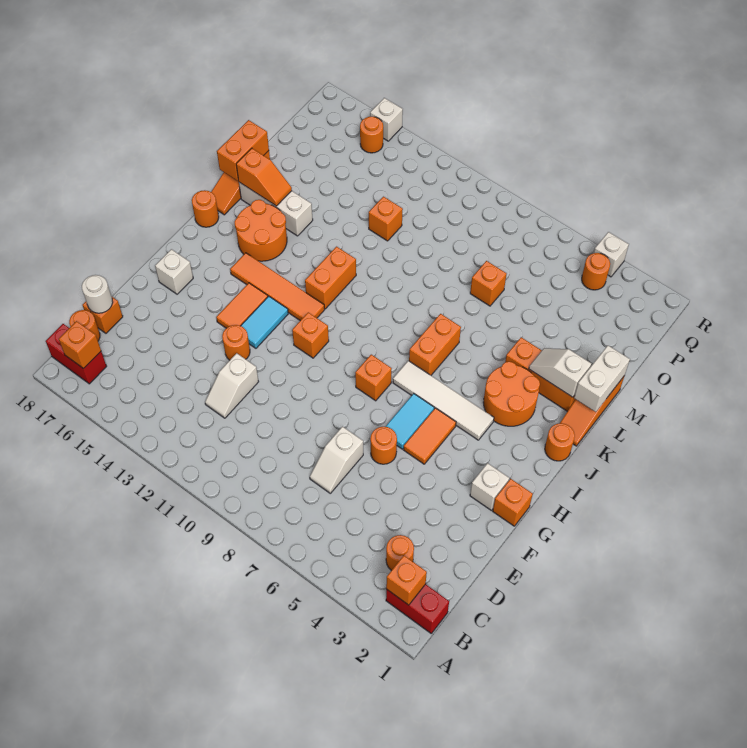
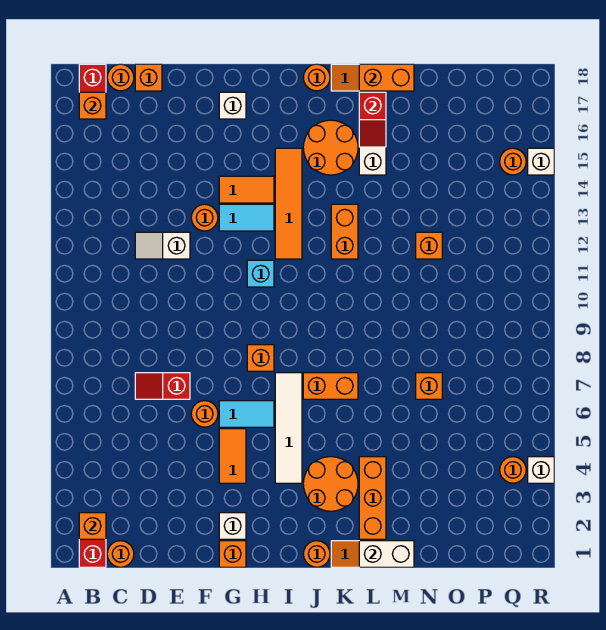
orange round brick C3 level 1 -> orange round brick C1 level 1
white slope D7:E7 level 1 top E -> red slope D7:E7 level 1 top E
white round brick D18 level 2 -> none
orange tile G5:H5 level 1 -> orange tile G4:G5 level 1
orange brick H11 level 1 -> cyan brick H11 level 1
orange brick J12:K12 level 1 -> orange brick K12:K13 level 1
white slope L2:L3 level 2 top 2 -> none
orange slope L16:L17 level 2 top 17 -> red slope L16:L17 level 2 top 17

